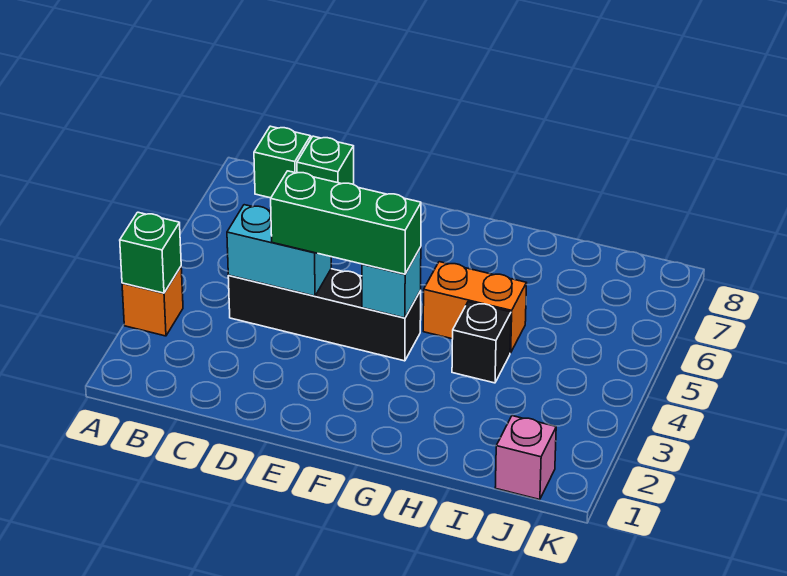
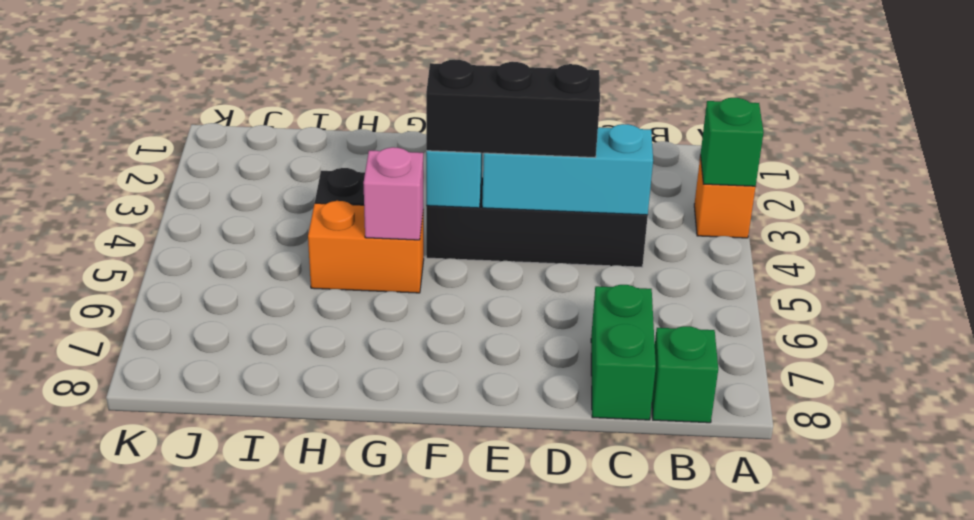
cyan brick C4:D4 level 2 -> cyan brick C4:E4 level 2
green brick C8 level 1 -> green brick C7:C8 level 1
green brick D4:F4 level 3 -> black brick D4:F4 level 3
pink brick J1 level 1 -> pink brick G5 level 2

